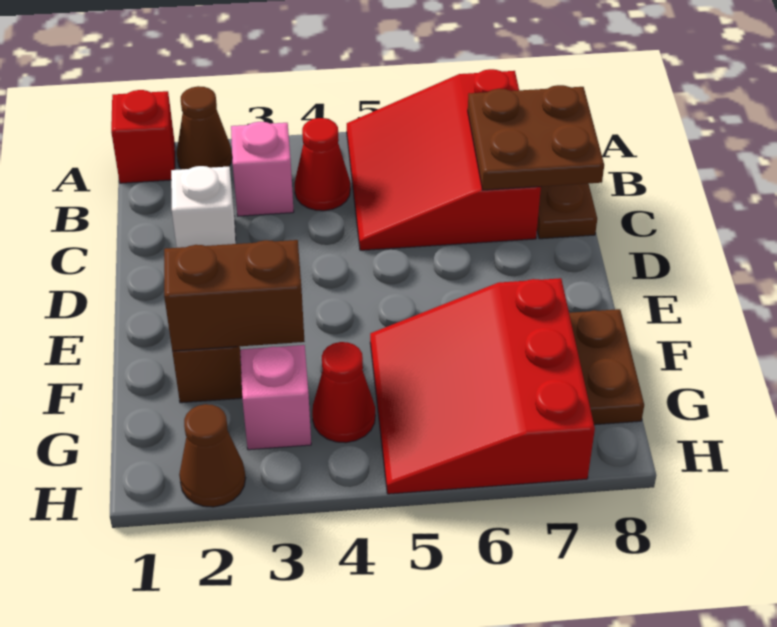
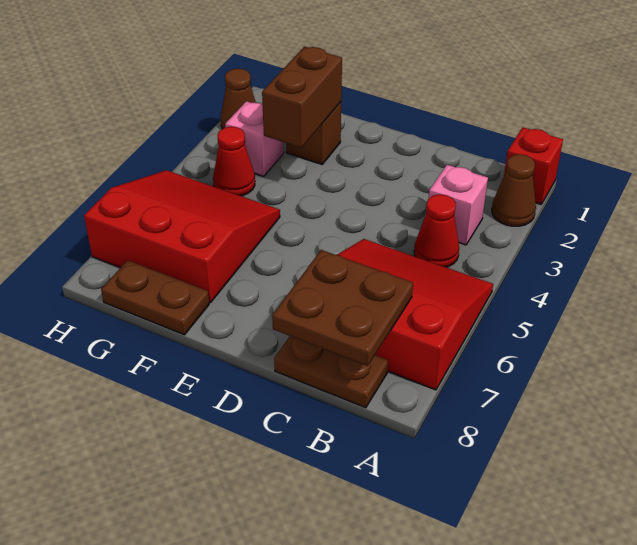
white brick C2 level 1 -> none

